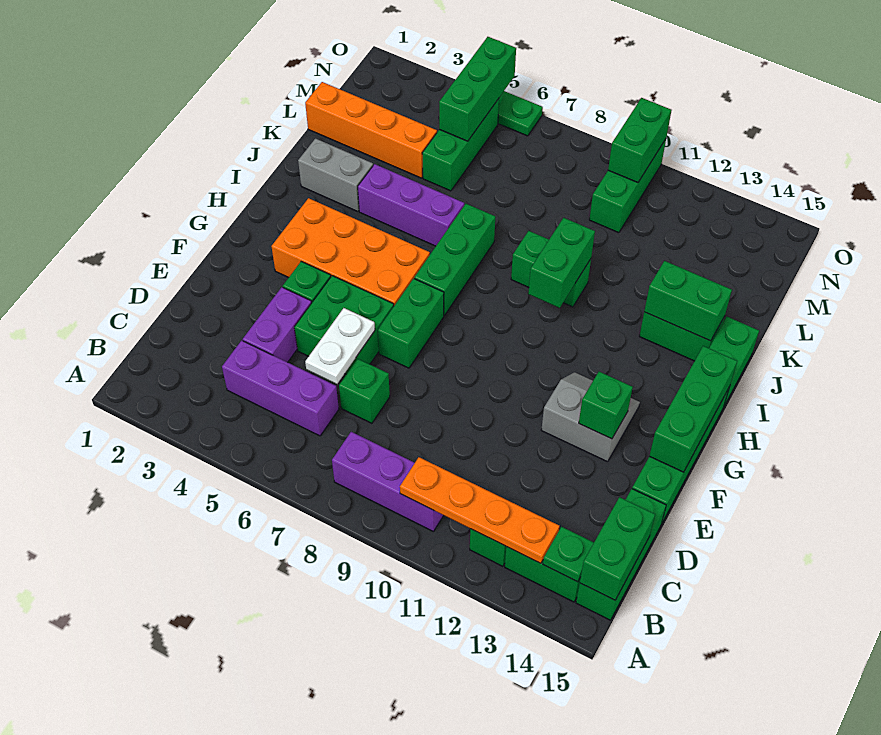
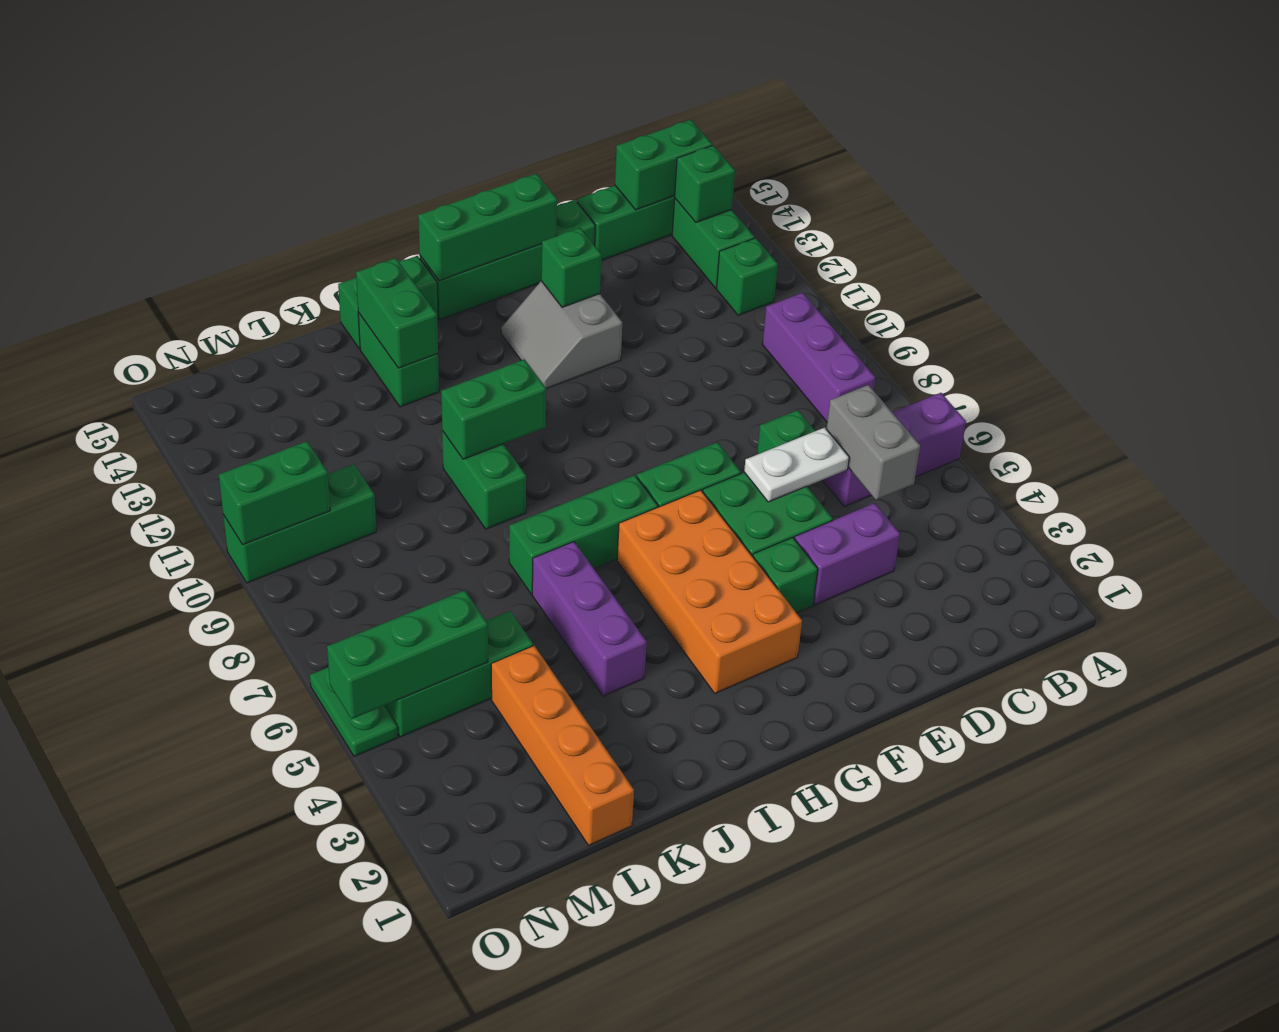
orange plate B10:B13 level 2 -> none
green plate B14 level 2 -> green brick B14 level 2
purple brick C4:C6 level 1 -> purple brick A6:C6 level 1
grey brick J2:J3 level 1 -> grey brick C5:C6 level 2

